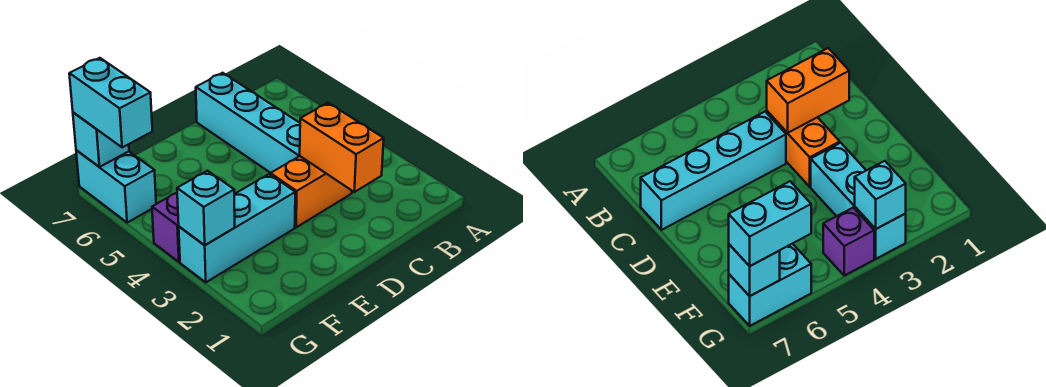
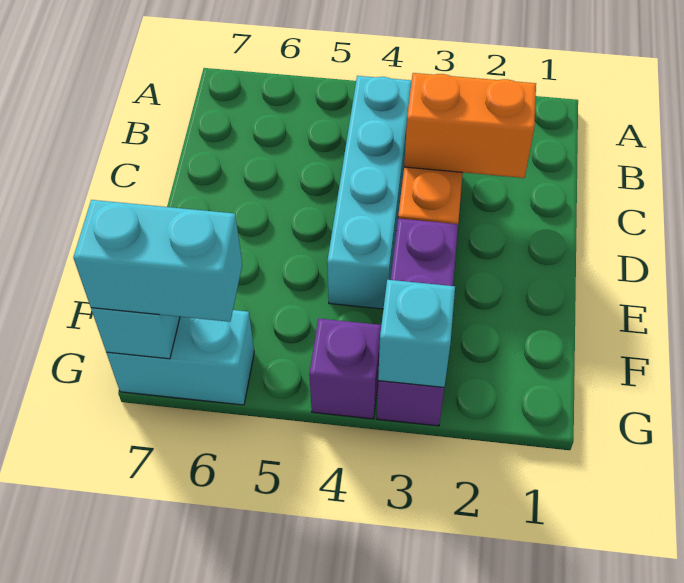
cyan brick C4:C7 level 1 -> cyan brick B4:E4 level 1
cyan brick E3:G3 level 1 -> purple brick E3:G3 level 1

